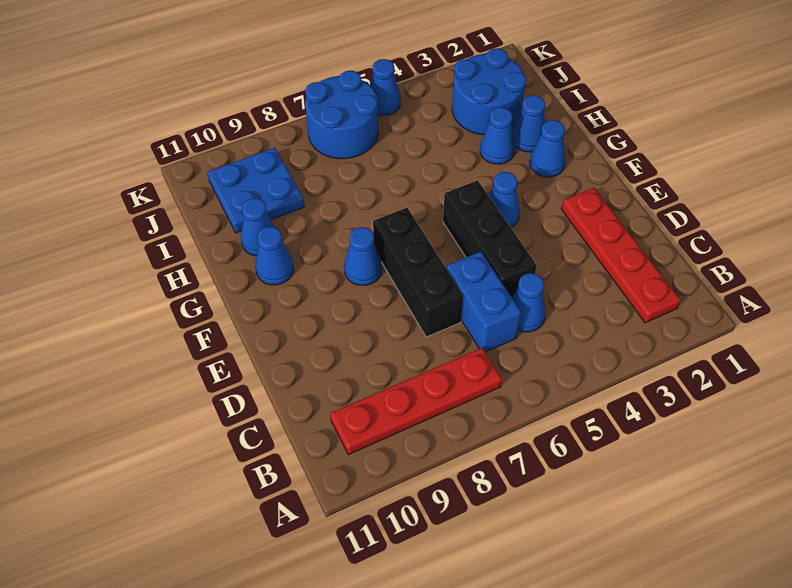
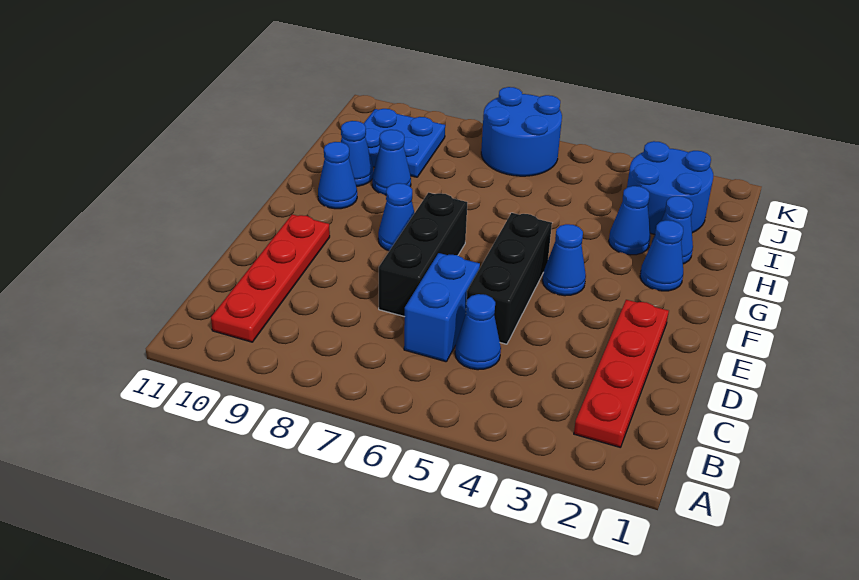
red plate B7:B10 level 1 -> red plate B10:E10 level 1
blue cone K5 level 1 -> blue cone H9 level 1

